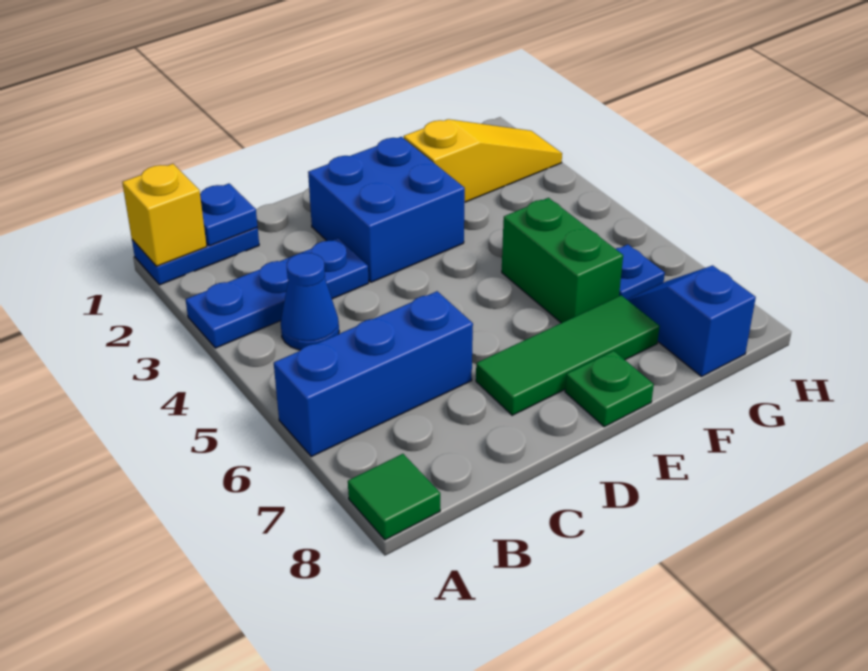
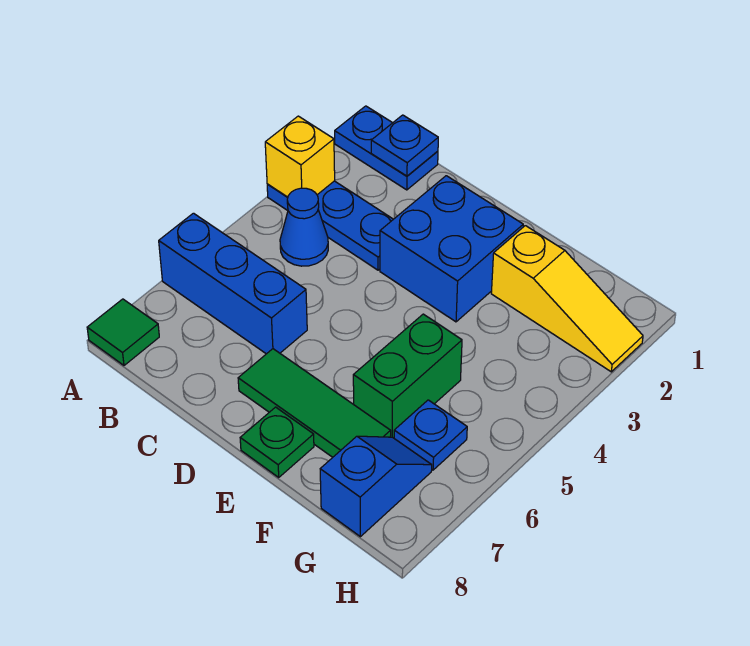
yellow brick A1 level 2 -> yellow brick A3 level 2

